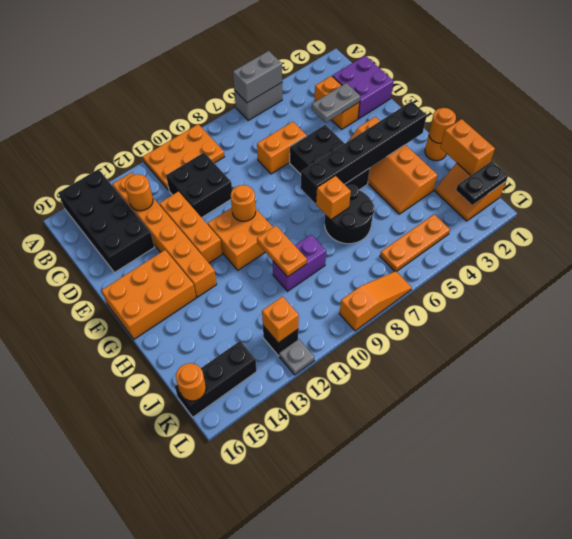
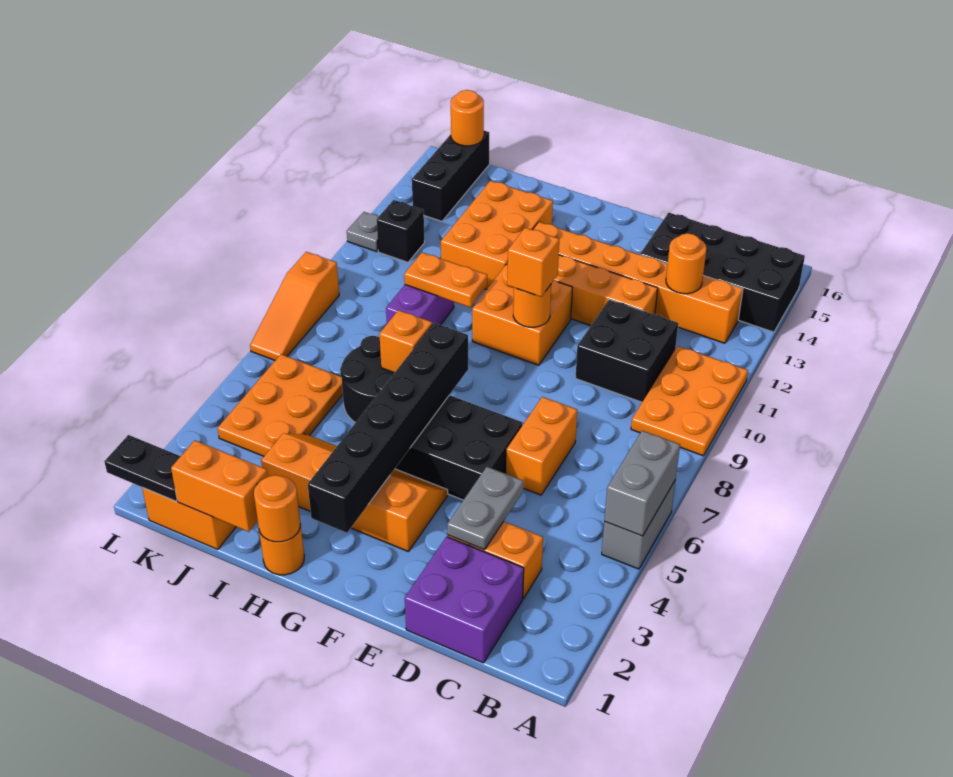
orange brick F14:G16 level 1 -> orange brick H12:I14 level 1
black plate K1:K2 level 2 -> black plate K1:L1 level 2
orange plate K4:K6 level 1 -> orange plate J4:K6 level 1
orange brick K12 level 2 -> orange brick F10 level 3

